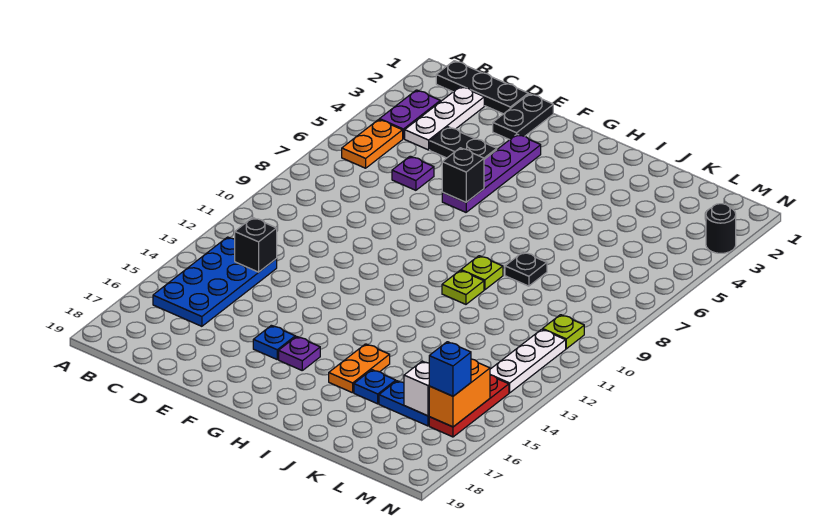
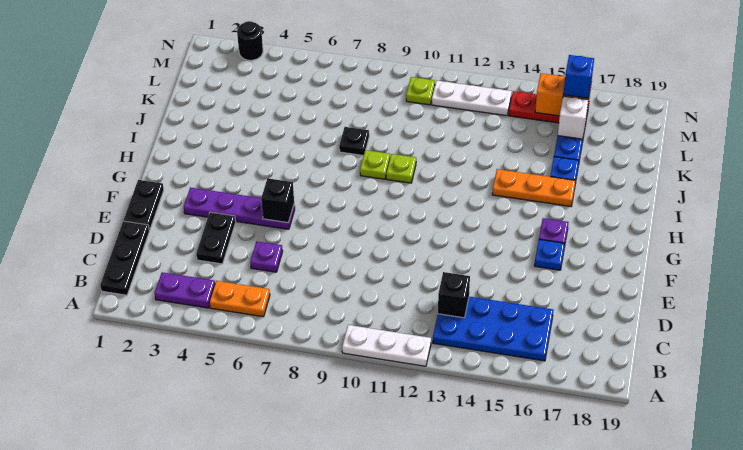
white plate C2:C4 level 1 -> white plate A10:A12 level 1
black plate E1:E2 level 1 -> black plate E1:F1 level 1
orange plate I15:I16 level 1 -> orange plate I14:I16 level 1

